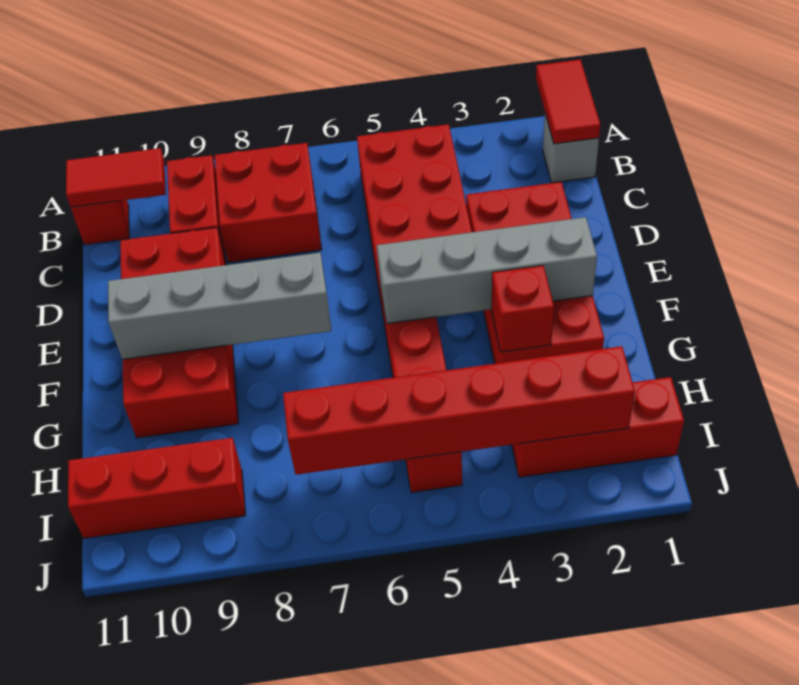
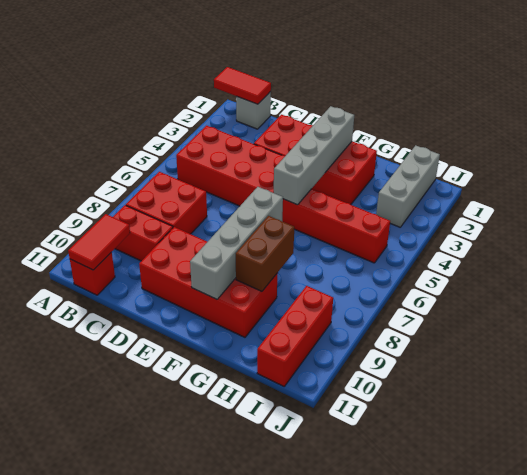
red brick G3 level 2 -> none
none -> brown brick G8:G9 level 2
red brick I1:I3 level 1 -> grey brick I1:I3 level 1
red brick I2:I7 level 2 -> none

